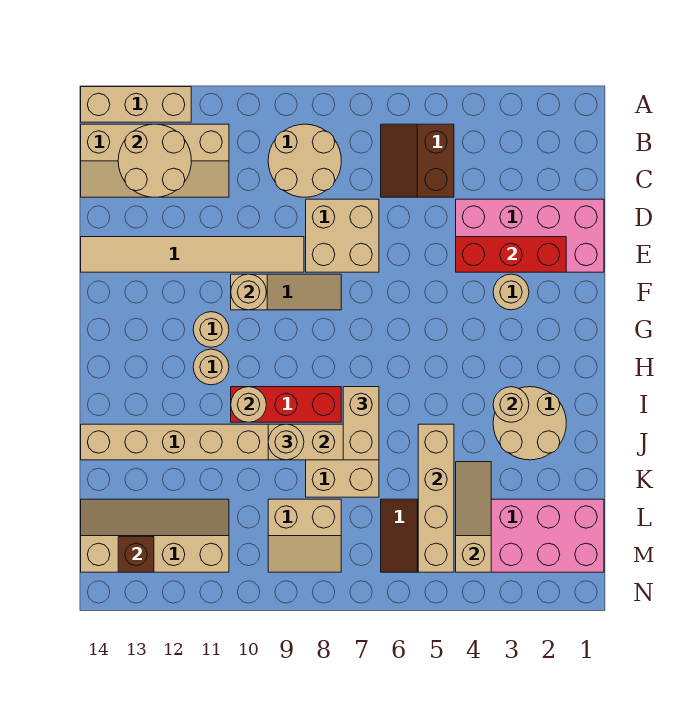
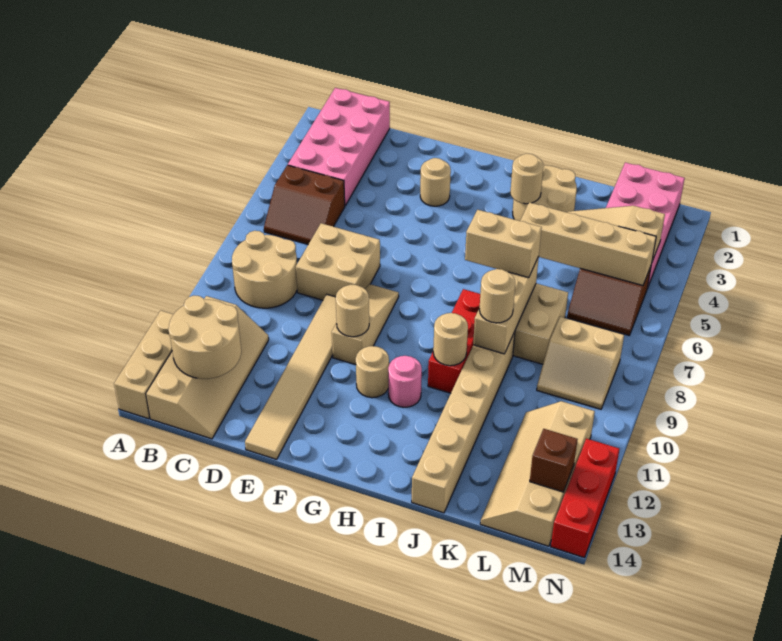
pink brick D1:E4 level 1 -> pink brick B1:C4 level 1
red brick E2:E4 level 2 -> red brick N12:N14 level 1
tan round brick H11 level 1 -> pink round brick H11 level 1
tan slope L8:M9 level 1 top L -> tan slope L8:M9 level 1 top 8

